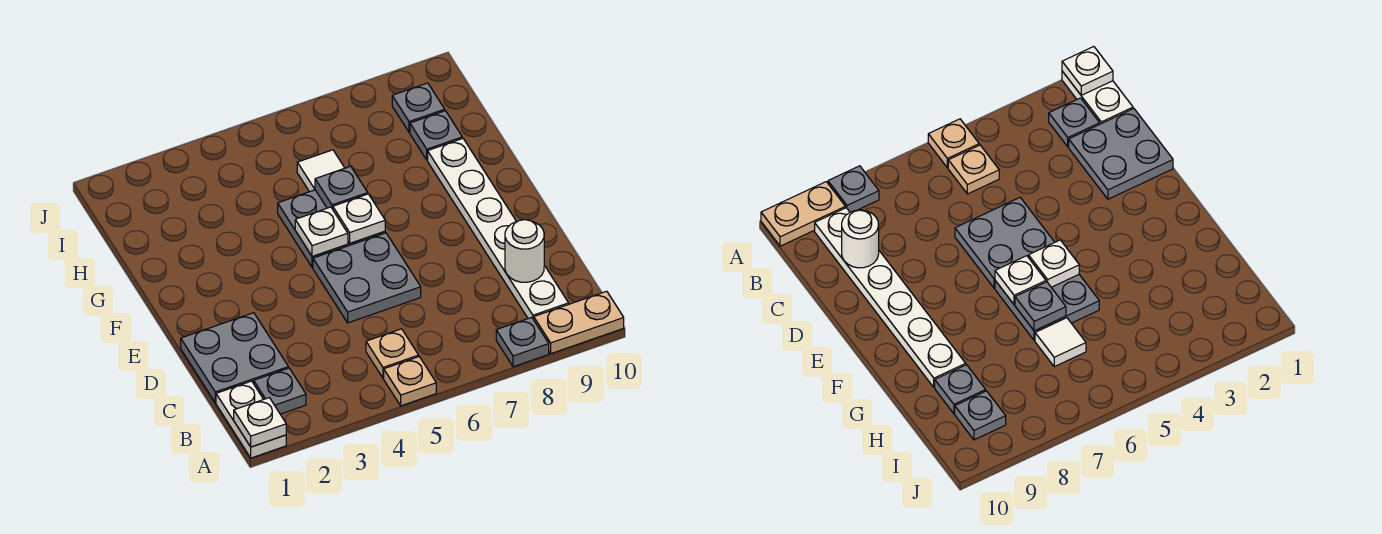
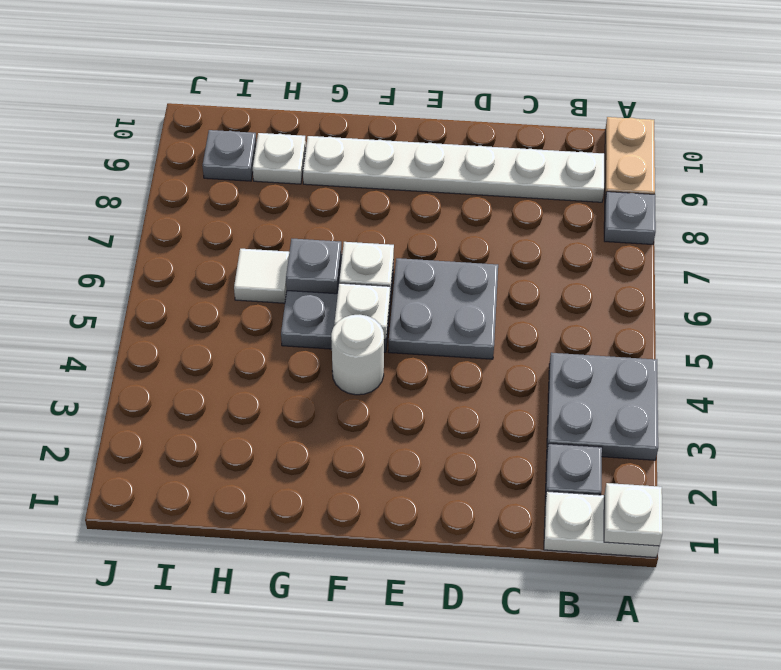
tan plate A5 level 1 -> none
tan plate B5 level 1 -> none
grey plate C1:D2 level 1 -> grey plate A3:B4 level 1
white round brick C9 level 2 -> white round brick F4 level 1
grey plate H9 level 1 -> white plate H9 level 1

